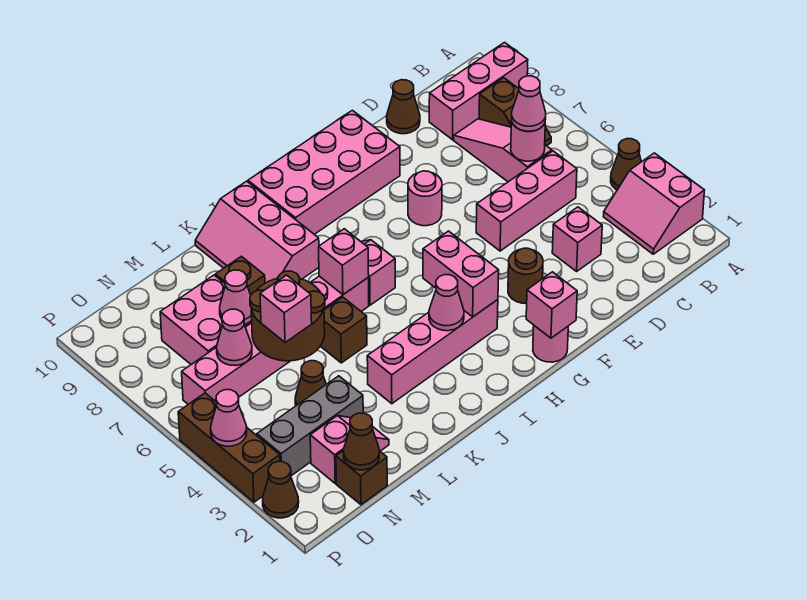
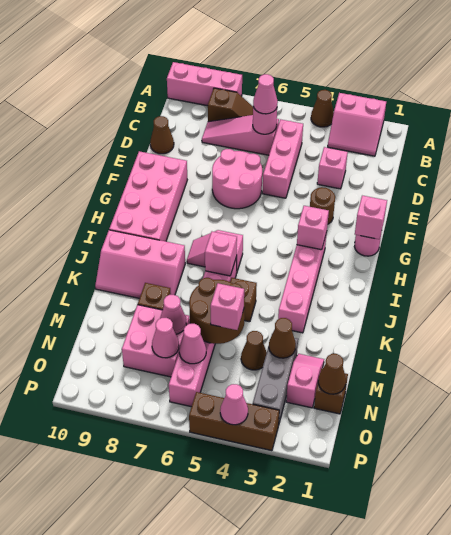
pink brick A9:C9 level 1 -> pink brick A8:A10 level 1
pink round brick F7 level 1 -> pink round brick E6:F7 level 1
pink brick H3:H4 level 2 -> pink brick H3 level 2
pink cone I3 level 2 -> pink cone N7 level 2
brown cone P2 level 1 -> brown cone M3 level 2

